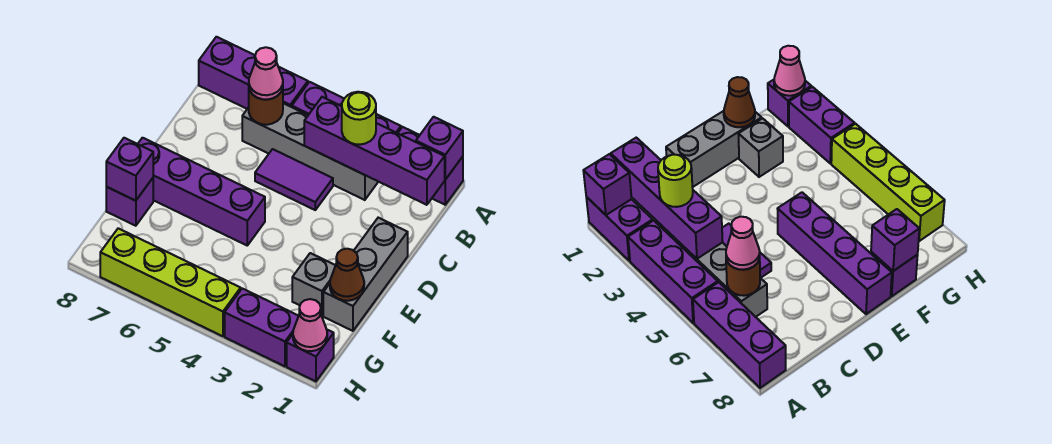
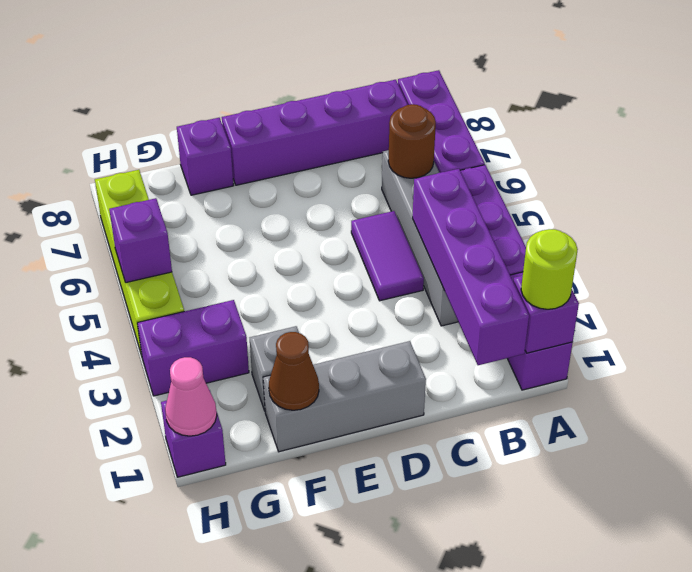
lime round brick B3 level 3 -> lime round brick A1 level 3
pink cone B6 level 3 -> none
purple brick E5:E8 level 1 -> purple brick B8:E8 level 1
purple brick F8 level 2 -> purple brick H5 level 2
purple brick H2:H3 level 1 -> purple brick G3:H3 level 1

